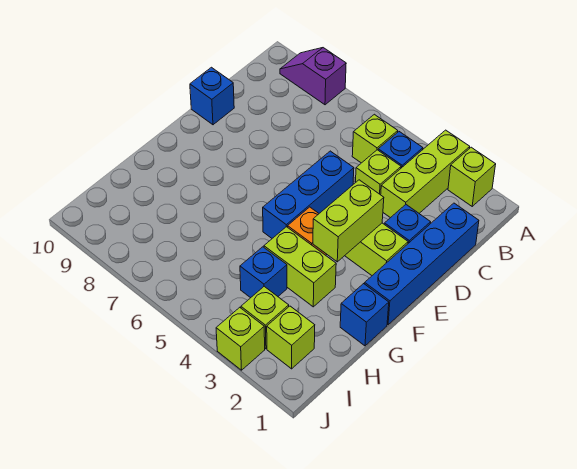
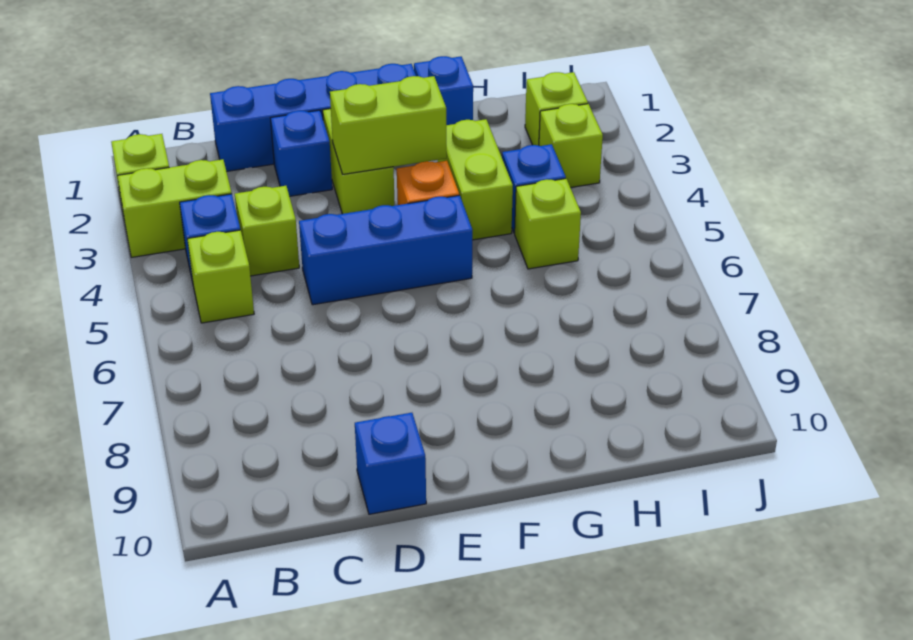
lime brick A3:C3 level 1 -> lime brick A3:B3 level 1
purple slope A8:A9 level 1 top 8 -> none
lime brick J3 level 1 -> lime brick H5 level 1

